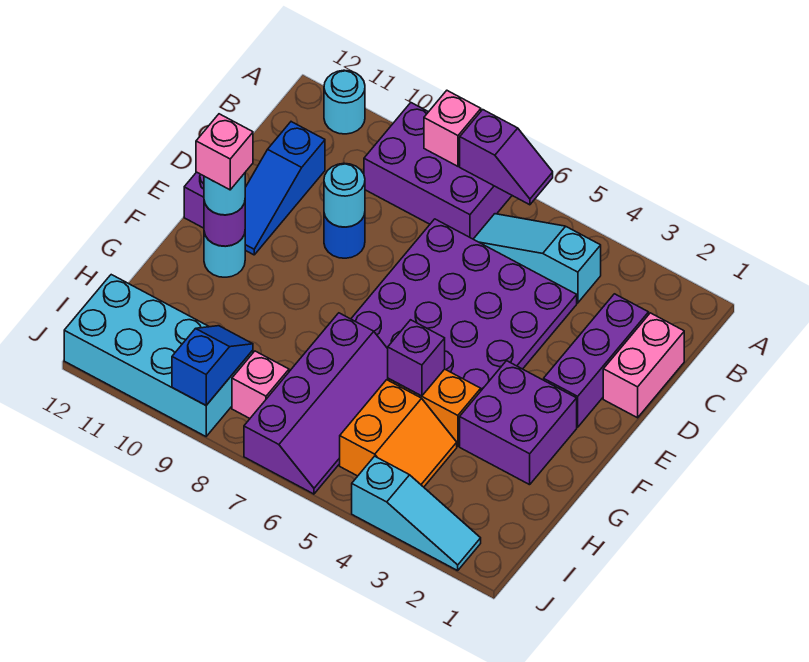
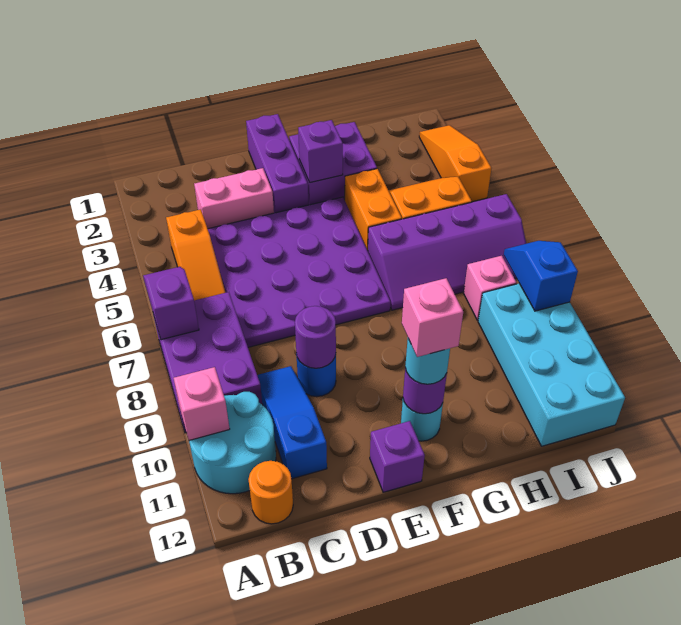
pink brick A8 level 2 -> pink brick A10 level 2
cyan round brick A11 level 1 -> cyan round brick A10:B11 level 1
cyan slope B4:B6 level 1 top 4 -> orange slope B4:B6 level 1 top 4
none -> orange round brick B12 level 1
pink brick C1:D1 level 1 -> pink brick C3:D3 level 1
purple brick C2:E2 level 1 -> purple brick E1:E3 level 1
blue slope C11:E11 level 1 top C -> blue slope C9:C11 level 1 top 11
cyan round brick D9 level 2 -> purple round brick D9 level 2
purple brick G5 level 2 -> purple brick F3 level 2
purple slope G6:J7 level 1 top 7 -> purple slope G6:J7 level 1 top 6
blue slope I9:J9 level 2 top J -> blue slope J8:J9 level 2 top 9
cyan slope J2:J4 level 1 top 4 -> orange slope J2:J4 level 1 top 4

